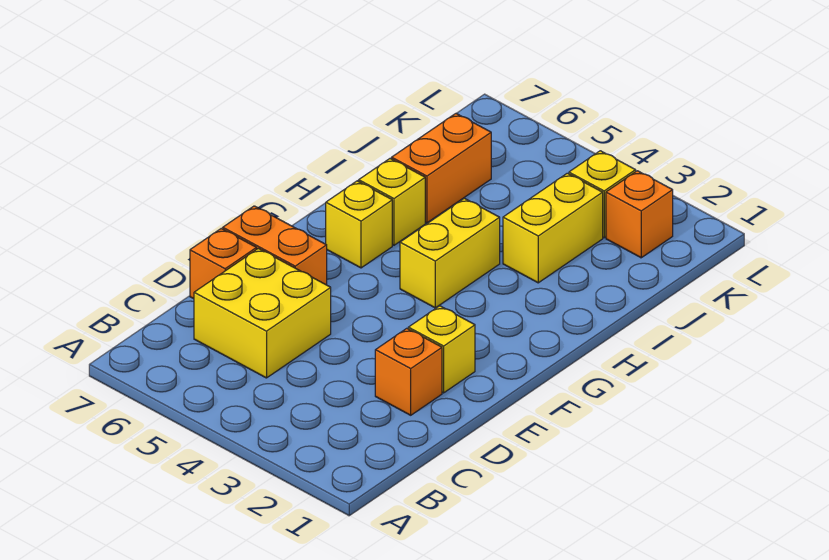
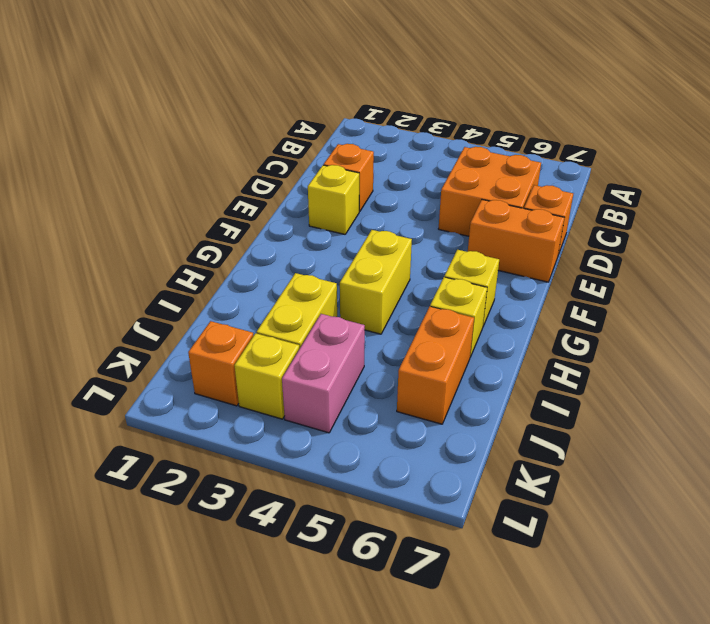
yellow brick C5:D6 level 1 -> orange brick C5:D6 level 1
none -> pink brick J4:K4 level 1

